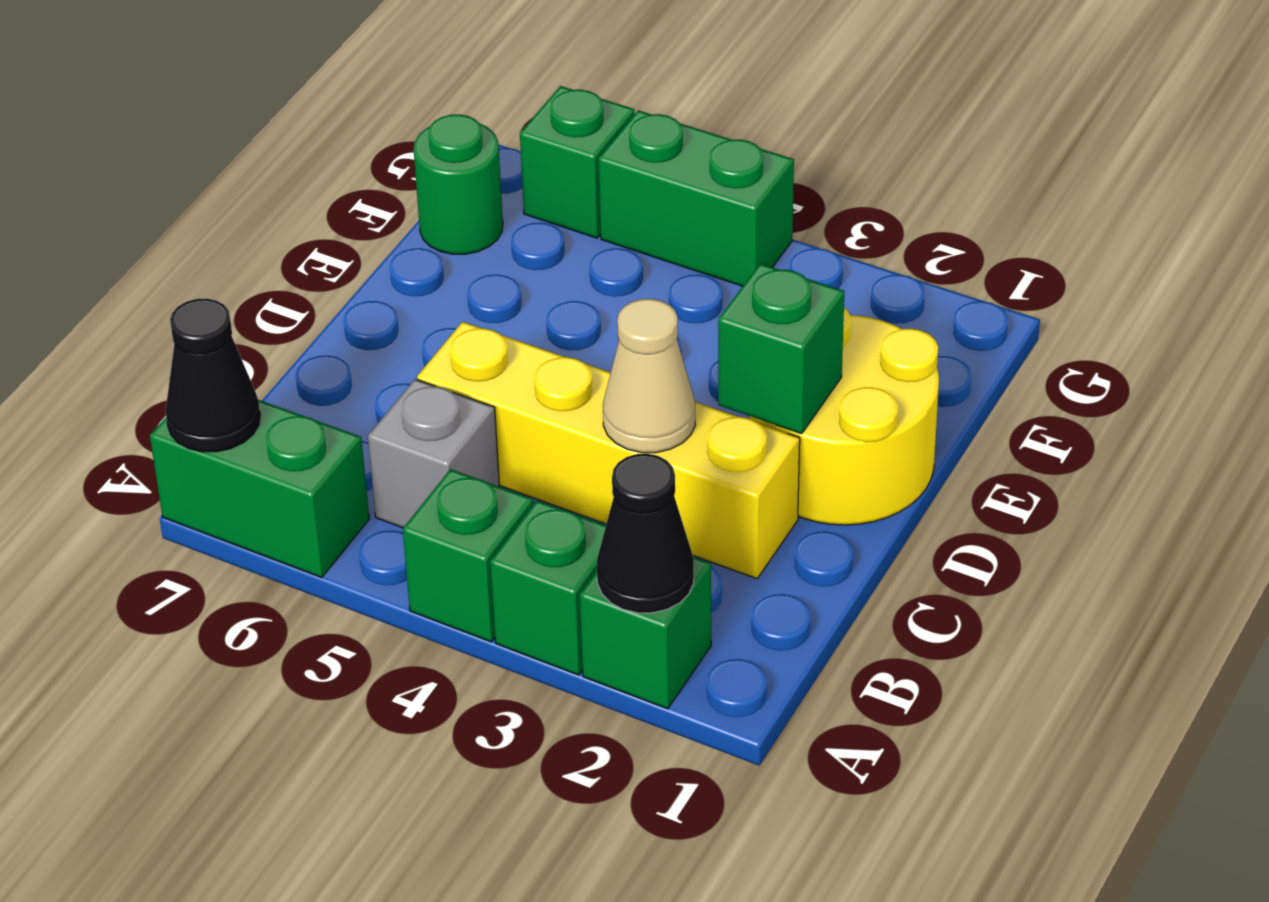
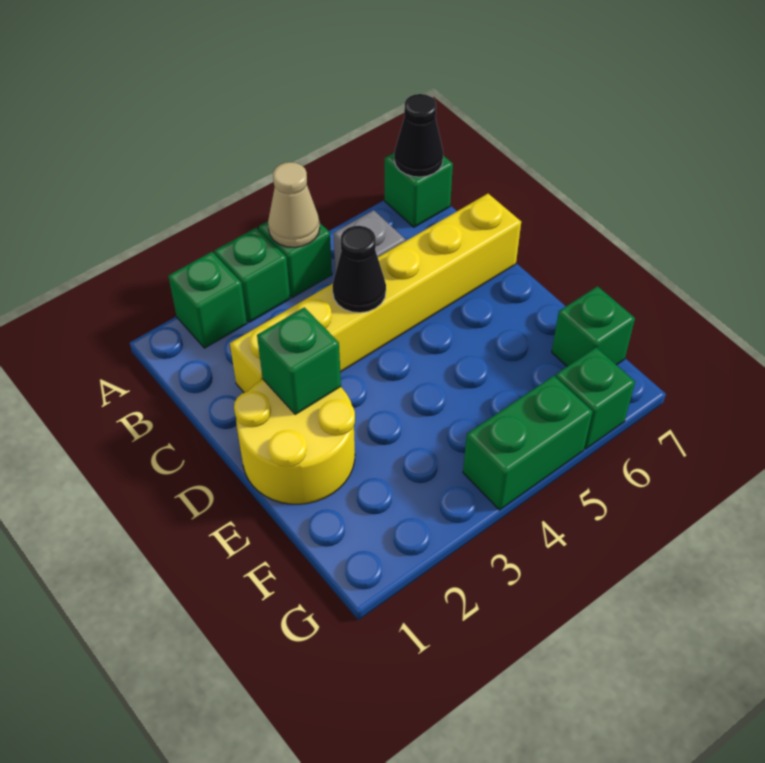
black cone A2 level 2 -> black cone C4 level 2
green brick A6:A7 level 1 -> green brick A7 level 1
yellow brick C2:C5 level 1 -> yellow brick C2:C7 level 1
tan cone C3 level 2 -> tan cone A4 level 2
green round brick F7 level 1 -> green brick F7 level 1

